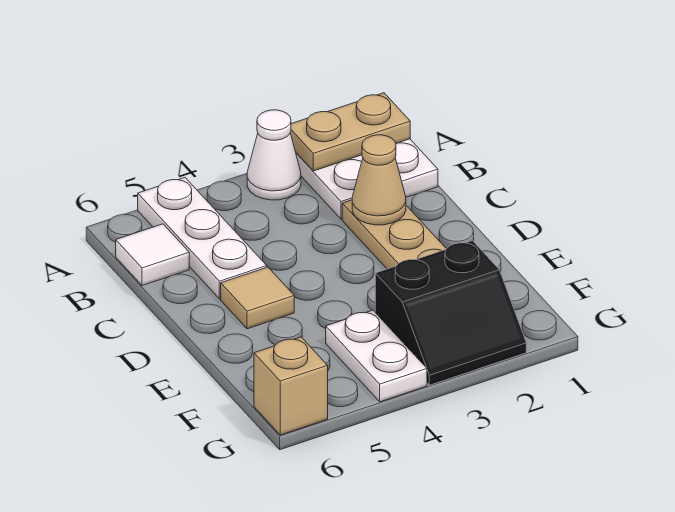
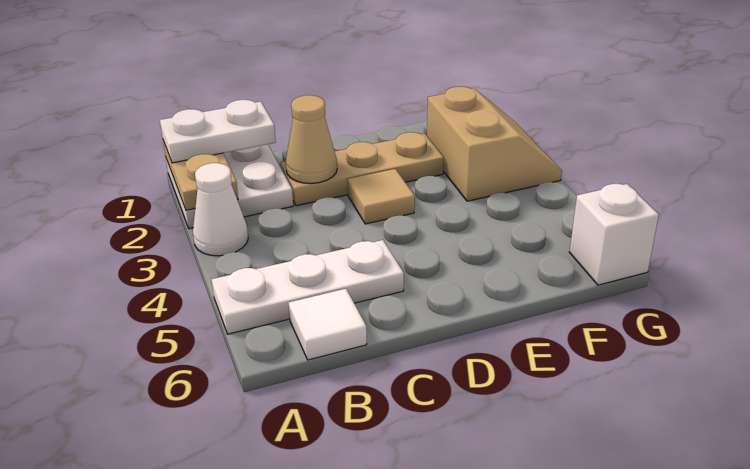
tan tile D5 level 1 -> tan tile D3 level 1
black slope F2:G3 level 1 top F -> tan slope F2:G3 level 1 top F
white plate F4:G4 level 1 -> white plate A1:B1 level 3
tan brick G6 level 1 -> white brick G6 level 1

